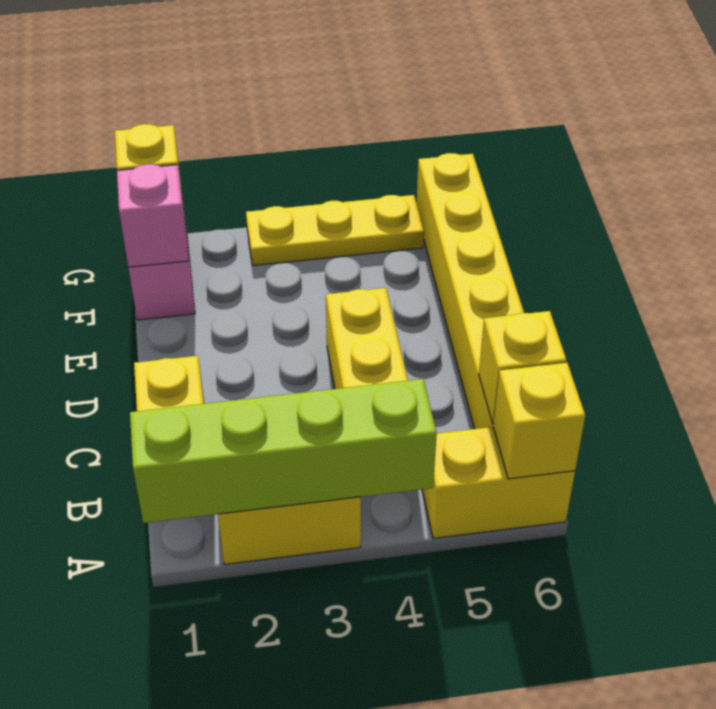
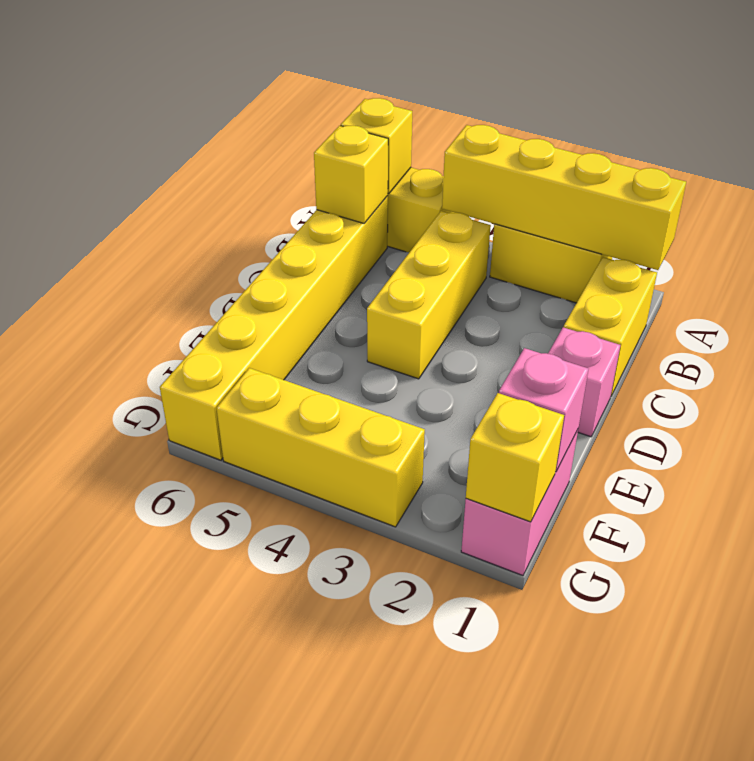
lime brick A1:A4 level 2 -> yellow brick A1:A4 level 2
none -> pink brick D1 level 1
yellow plate G3:G5 level 1 -> yellow brick G3:G5 level 1

